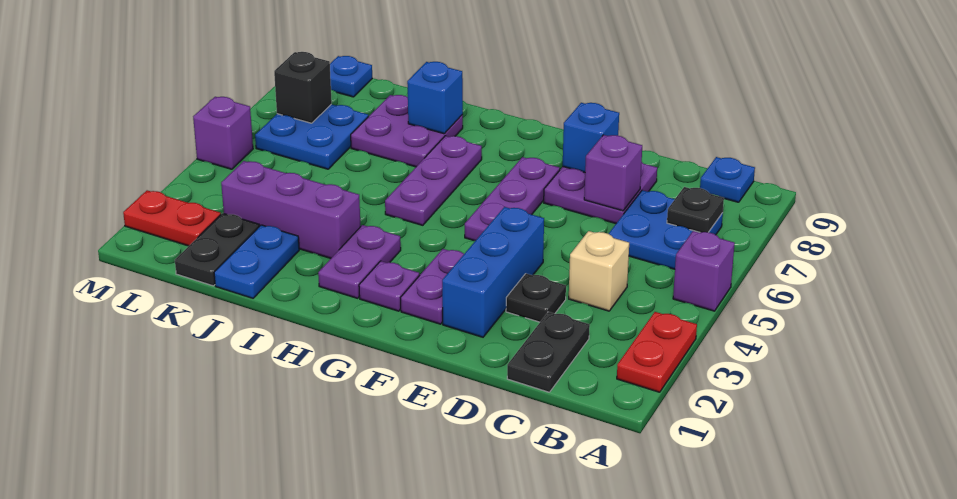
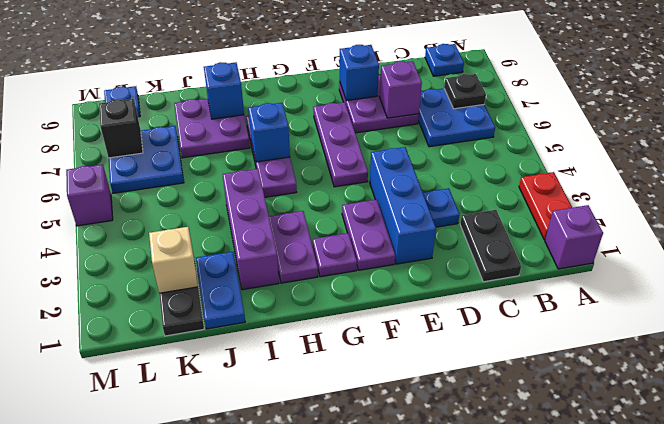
purple brick A5 level 1 -> purple brick A1 level 1
tan brick C4 level 1 -> tan brick K2 level 2
black plate D3 level 1 -> blue plate D3 level 1
none -> blue brick H6 level 2
purple brick I3:K3 level 1 -> purple brick I2:I4 level 1
red plate L2:M2 level 1 -> none

